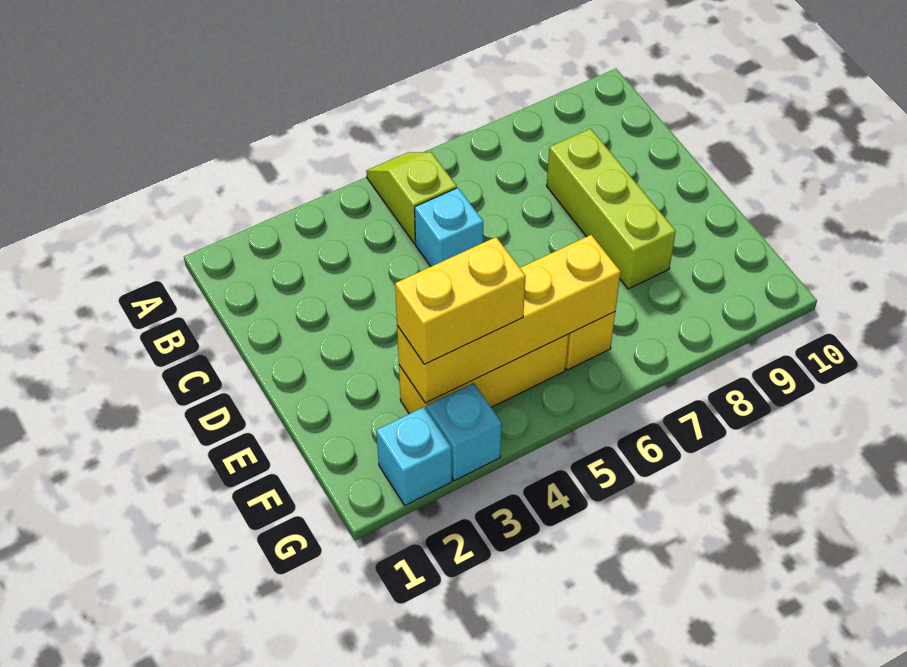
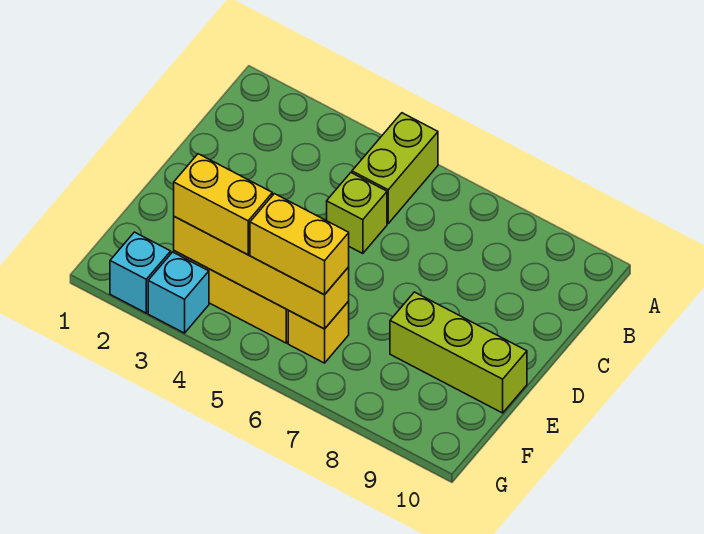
lime slope A5:B5 level 1 top B -> lime brick A5:B5 level 1
cyan brick C5 level 1 -> lime brick C5 level 1
lime brick C8:E8 level 1 -> lime brick E8:E10 level 1
none -> yellow brick F5:F6 level 3

